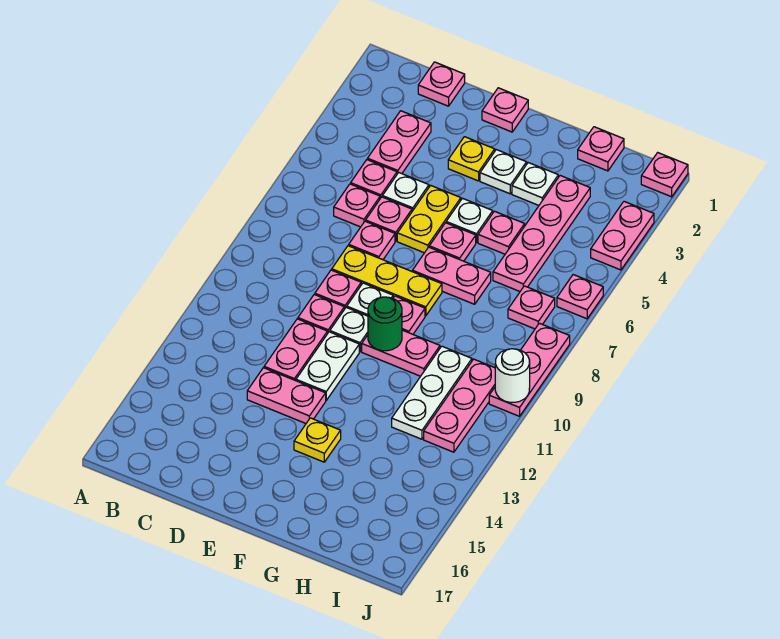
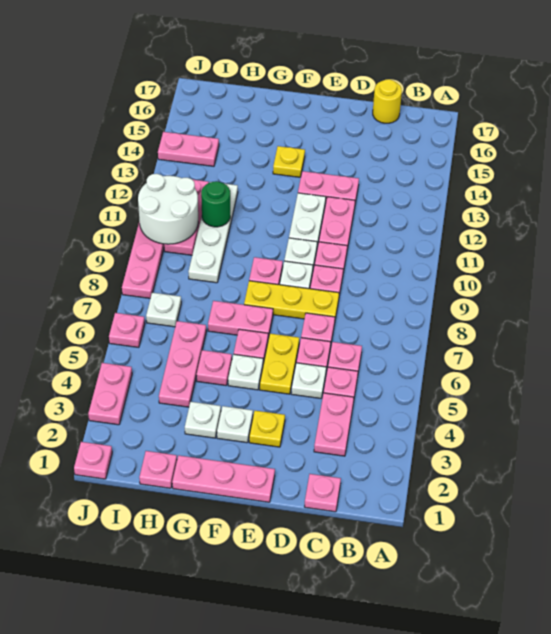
none -> yellow round brick C17 level 1
pink plate E1 level 1 -> pink plate E1:G1 level 1
pink plate F10:G10 level 1 -> pink plate I14:J14 level 1
green round brick F10 level 2 -> green round brick H11 level 2
pink plate H3:H6 level 1 -> pink plate H4:H6 level 1
white plate H10:H12 level 1 -> white plate H9:H12 level 1
pink plate I7 level 1 -> white plate I7 level 1
white round brick J10 level 2 -> white round brick I10:J11 level 2

